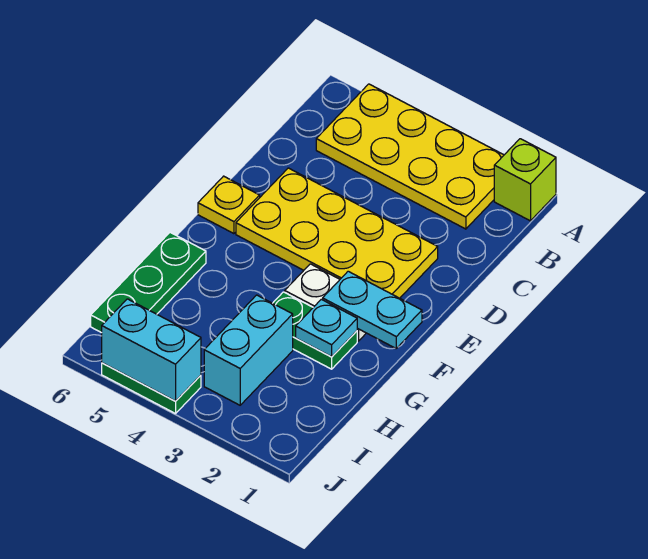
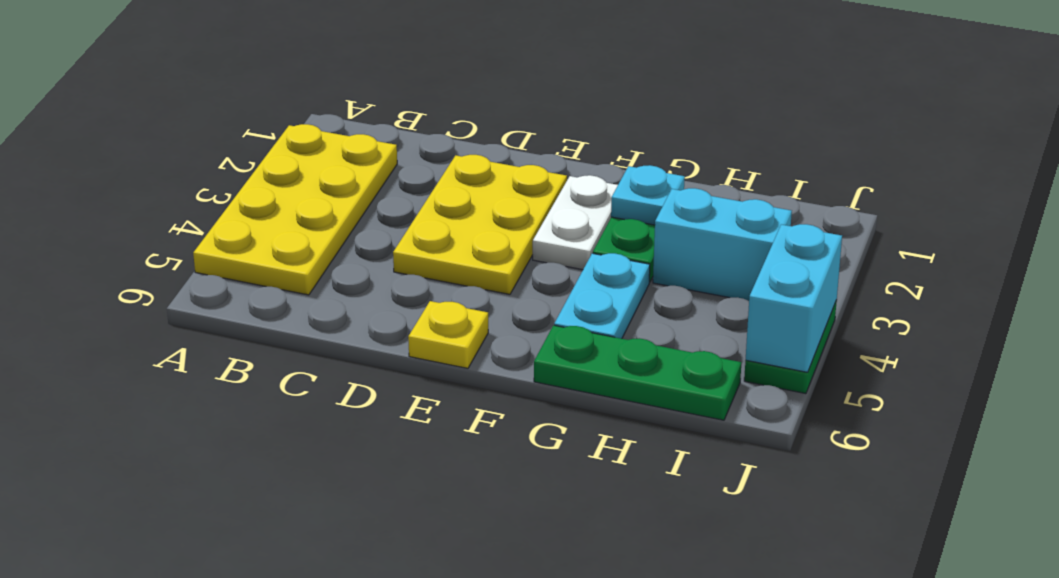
lime brick A1 level 1 -> none
yellow plate D2:E5 level 1 -> yellow plate D2:E4 level 1
cyan plate F1:F2 level 2 -> cyan plate G4:G5 level 1

